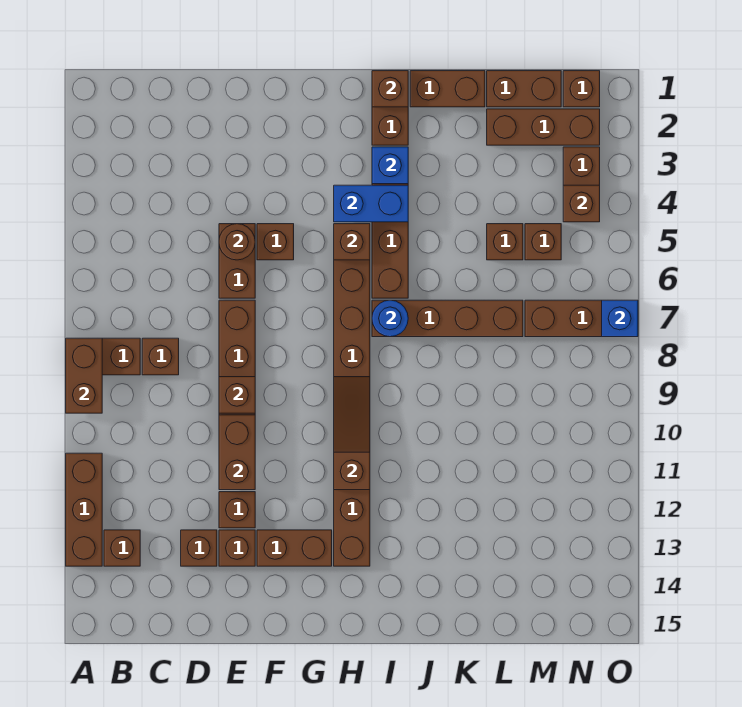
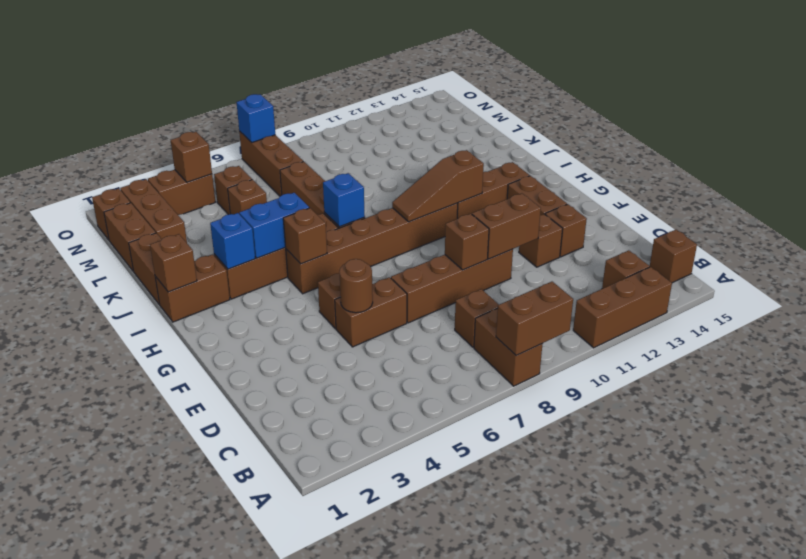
brown brick D13 level 1 -> brown brick B15 level 1
blue brick H4:I4 level 2 -> blue brick I4:I5 level 2
blue round brick I7 level 2 -> blue brick I7 level 2

